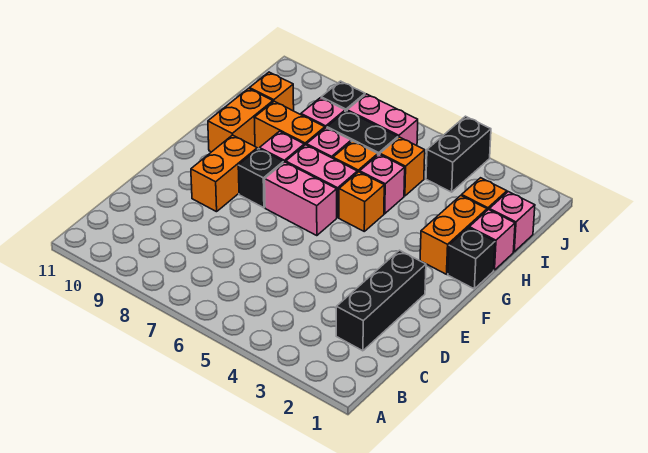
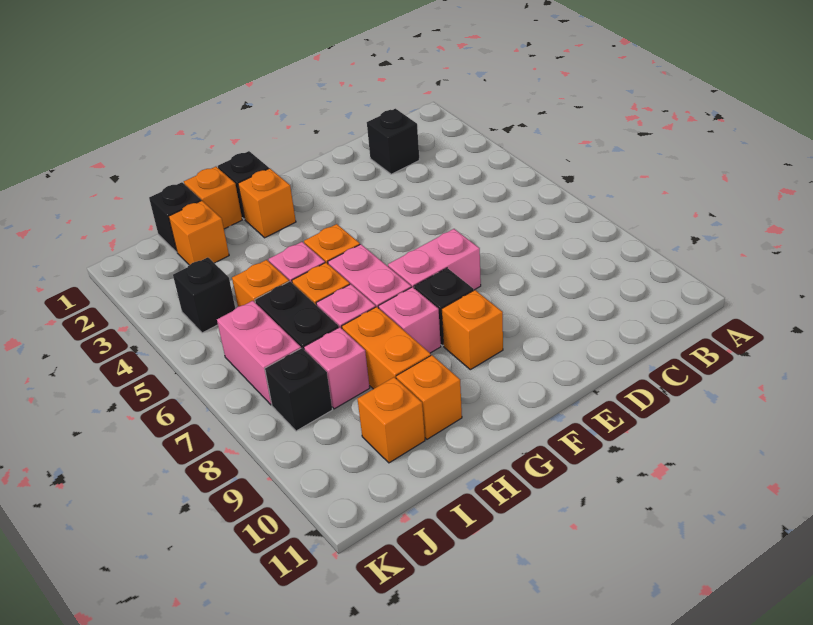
black brick C2:E2 level 1 -> black brick C2 level 1
orange brick E9:F9 level 1 -> orange brick F9 level 1
pink brick F6:F7 level 1 -> pink brick E7:F7 level 1
orange brick G2:H2 level 1 -> orange brick G2 level 1
orange brick G10:H10 level 1 -> orange brick H10 level 1
pink brick H1 level 1 -> orange brick H1 level 1
pink brick I1 level 1 -> black brick I1 level 1
black brick J4:K4 level 1 -> black brick J4 level 1

